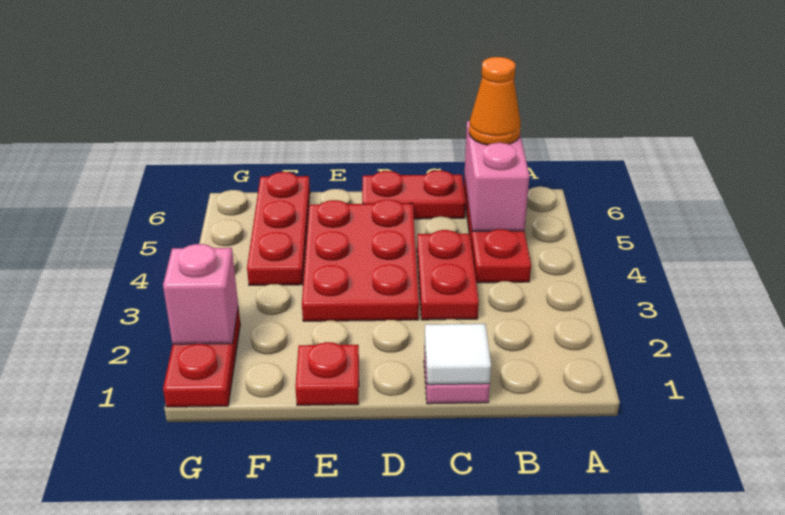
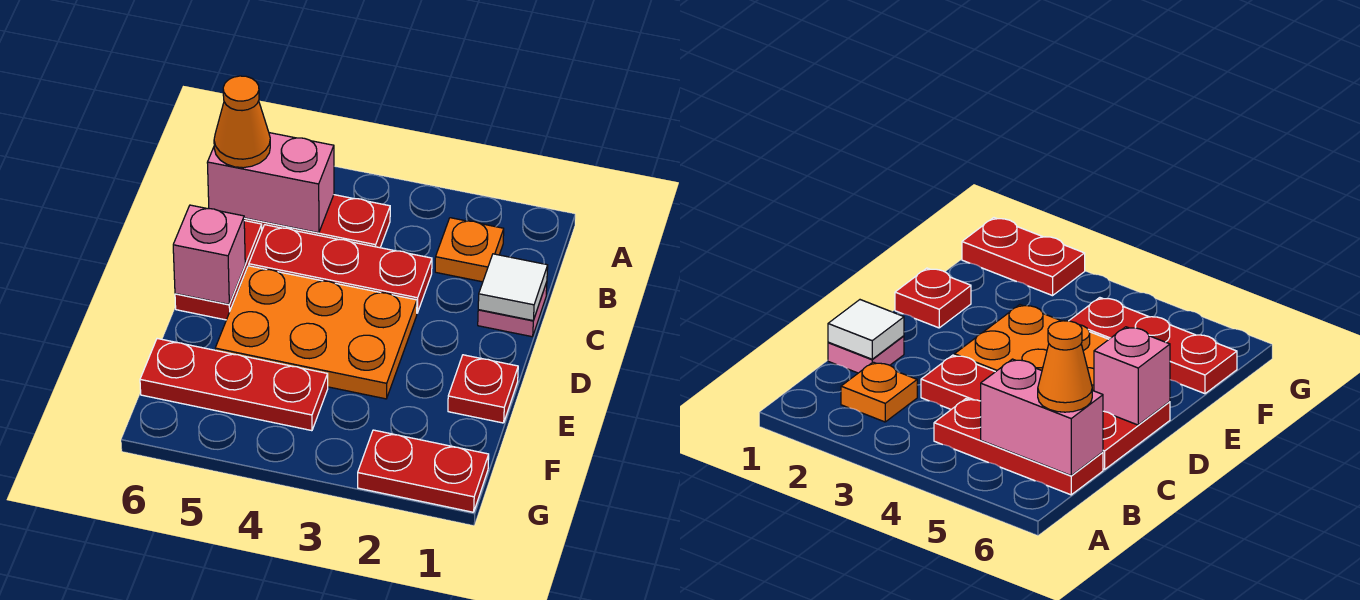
none -> orange plate B2 level 1
red plate C3:C4 level 1 -> red plate C3:C5 level 1
red plate D3:E5 level 1 -> orange plate D3:E5 level 1
pink brick G2 level 2 -> pink brick D6 level 2

